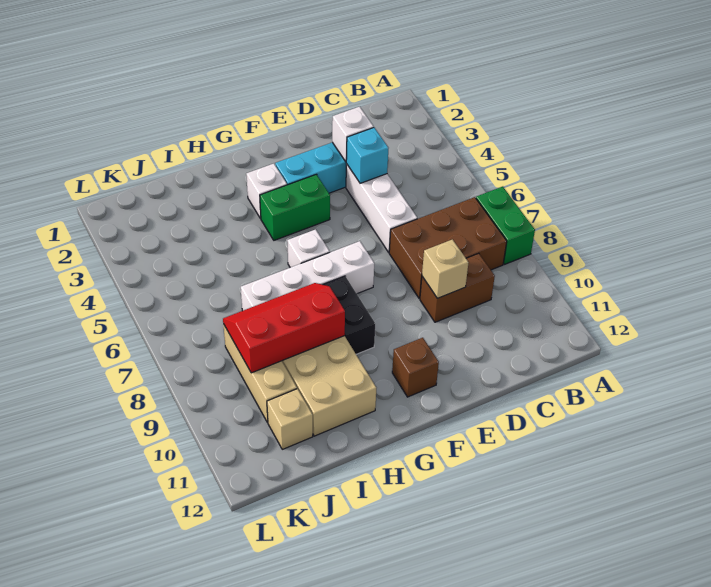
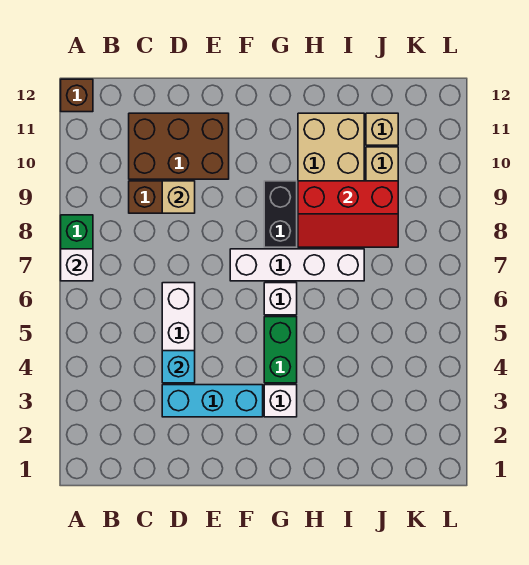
brown brick B7:D8 level 1 -> brown brick C10:E11 level 1
white brick D3 level 2 -> white brick A7 level 2
green brick F4:G4 level 1 -> green brick G4:G5 level 1
brown brick F11 level 1 -> brown brick A12 level 1

